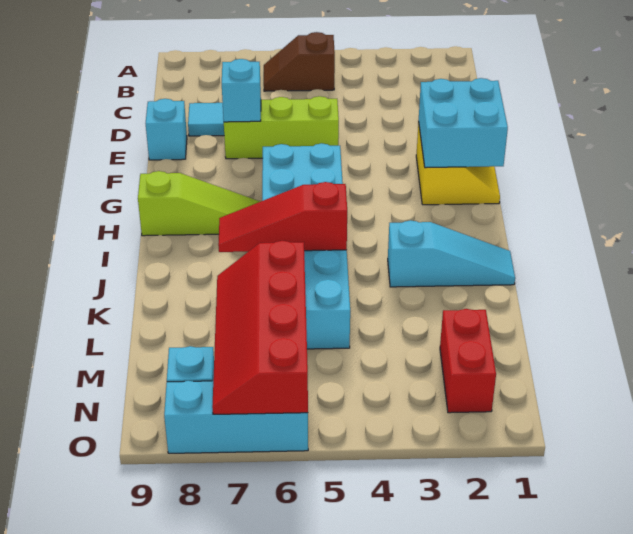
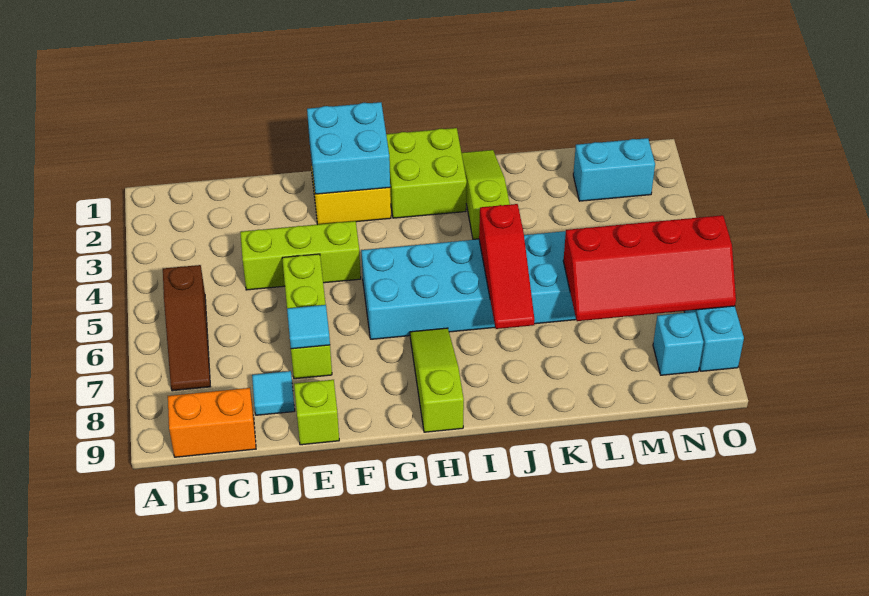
brown slope B5:B6 level 1 top 5 -> brown slope B5:B7 level 1 top 5
none -> orange brick B9:C9 level 1
none -> lime brick D4:F4 level 1
cyan brick E7 level 2 -> cyan tile E7 level 2
cyan brick E9 level 1 -> lime brick E9 level 1
none -> lime brick H1:I2 level 1
cyan slope J1:J3 level 1 top 3 -> lime slope J1:J3 level 1 top 3
red brick M2:N2 level 1 -> cyan brick M2:N2 level 1

